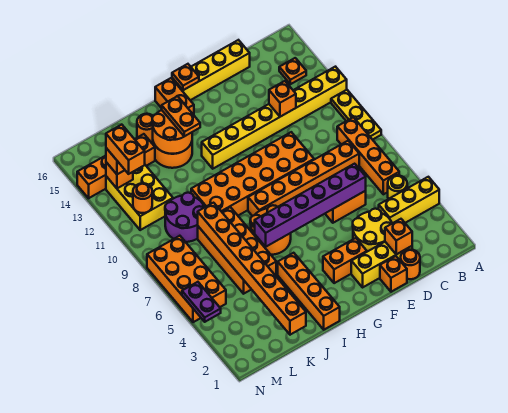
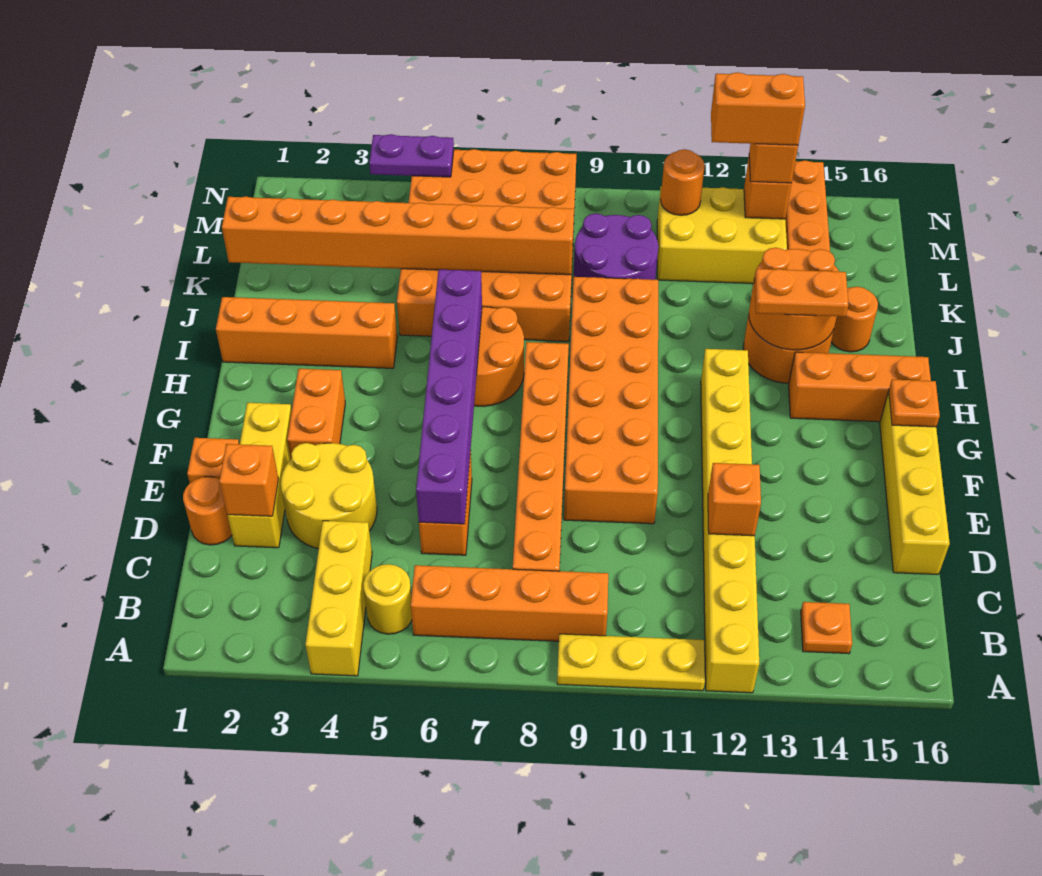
orange brick H15:H16 level 1 -> orange brick H14:H16 level 1

